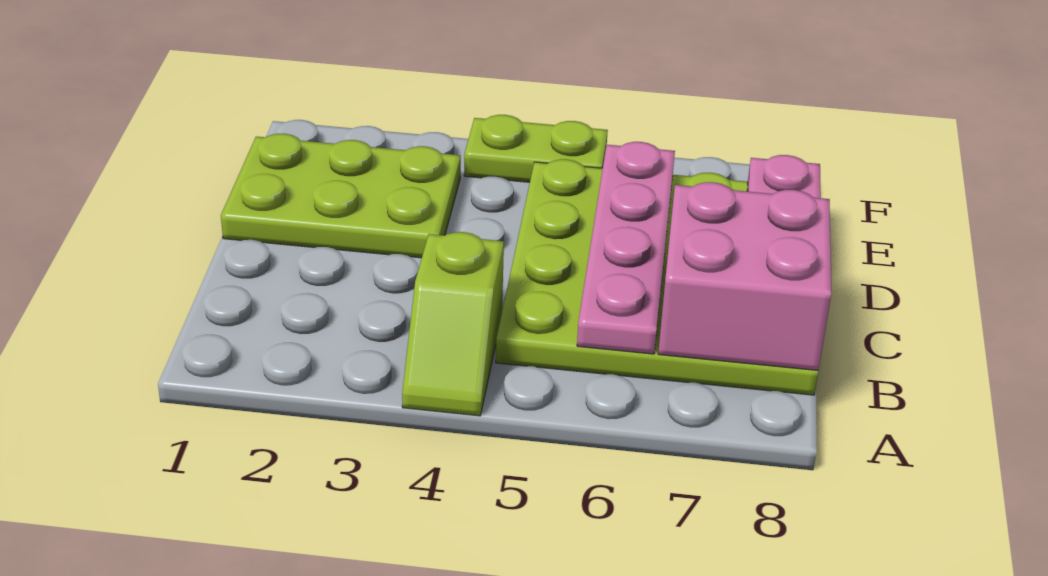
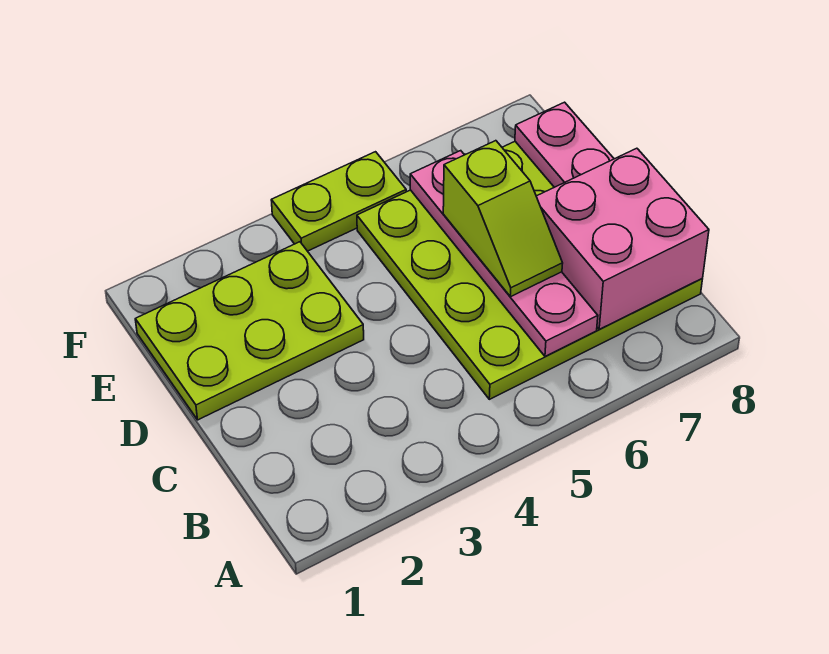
lime slope A4:B4 level 1 top B -> lime slope C6:D6 level 3 top D

